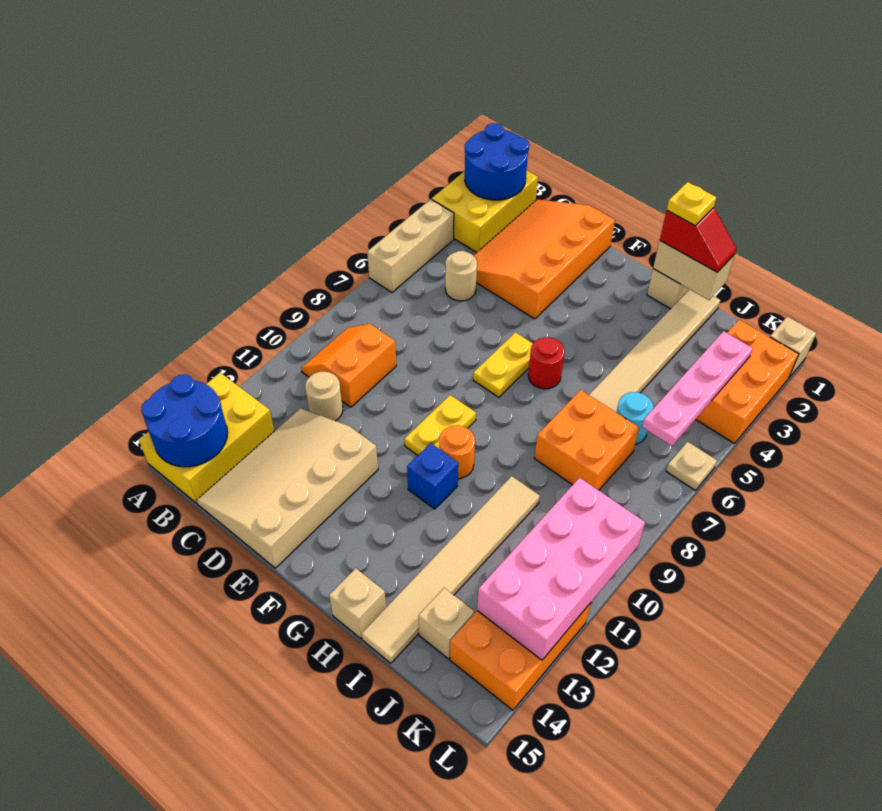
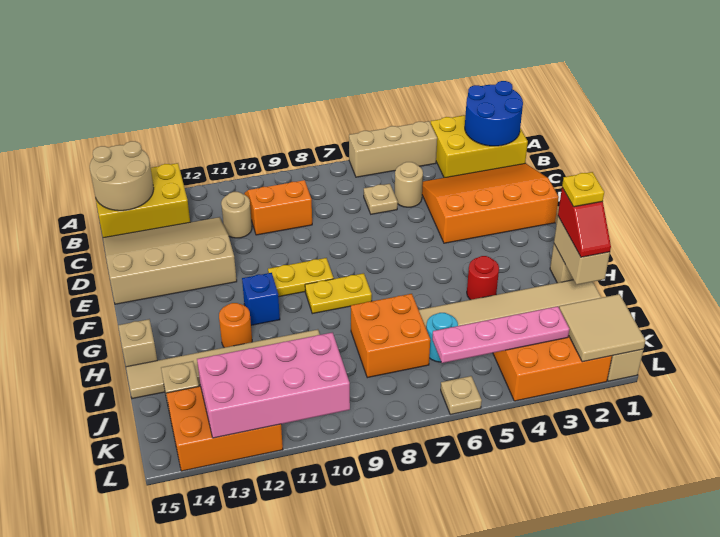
blue round brick A14:B15 level 2 -> tan round brick A14:B15 level 2
none -> tan plate C6 level 1
yellow plate F6:F7 level 1 -> yellow plate G8:G9 level 1
red round brick G6 level 1 -> red round brick H4 level 1
orange round brick G10 level 1 -> orange round brick H12 level 1
none -> tan tile K1:L2 level 2

